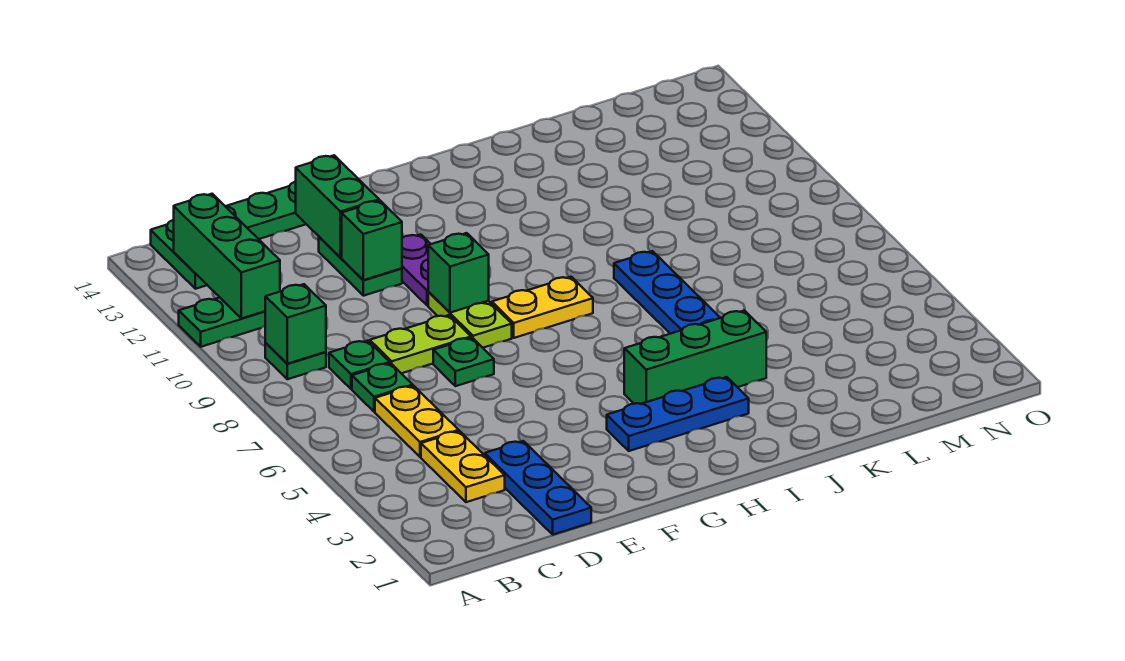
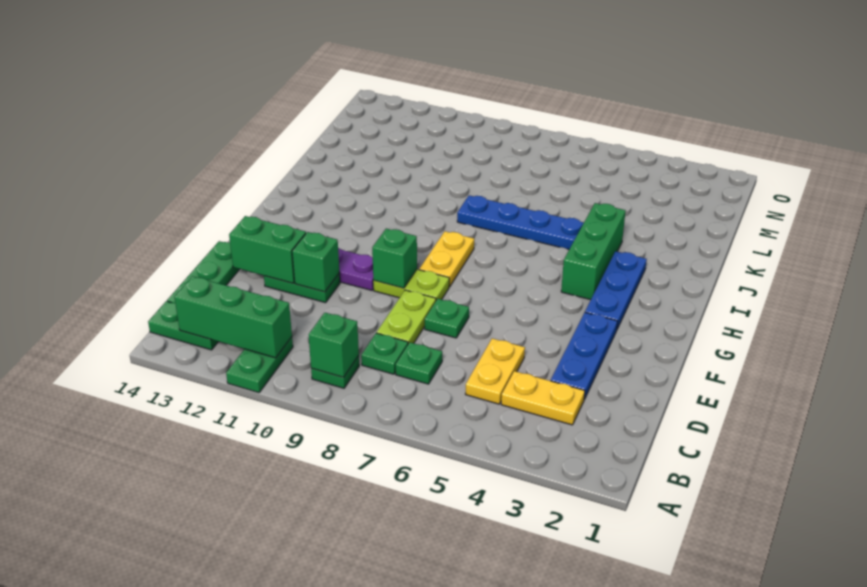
yellow plate C5:C6 level 1 -> yellow plate C5:D5 level 1
blue plate D1:D3 level 1 -> blue plate D3:F3 level 1

